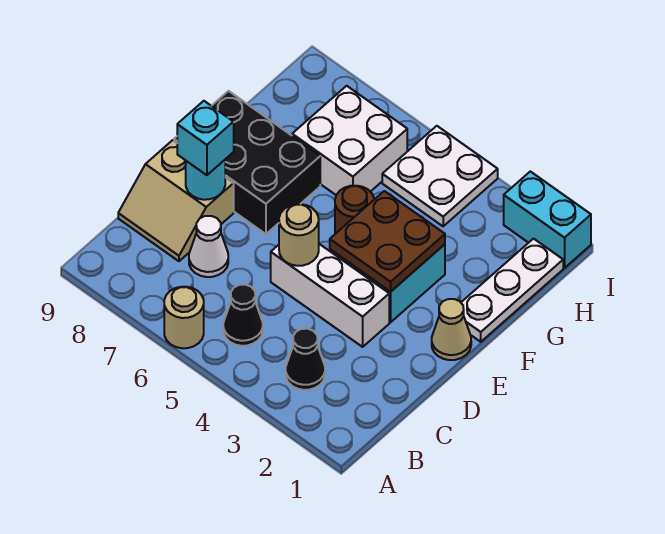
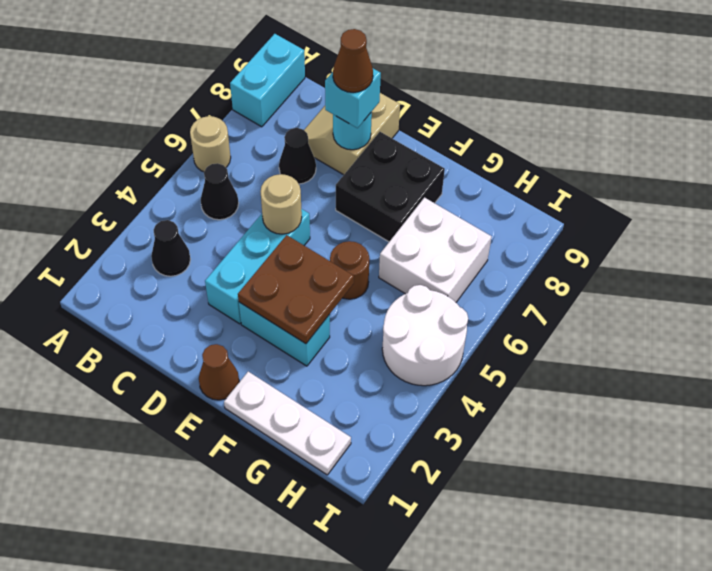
white cone C7 level 1 -> black cone C7 level 1
white brick D3:D5 level 1 -> cyan brick D3:D5 level 1
none -> brown cone D8 level 4
tan cone E1 level 1 -> brown cone E1 level 1
black brick E7:F9 level 1 -> black brick E7:F8 level 1
white plate H4:I5 level 1 -> white round brick H4:I5 level 1
cyan brick I1:I2 level 1 -> cyan brick A8:A9 level 1

